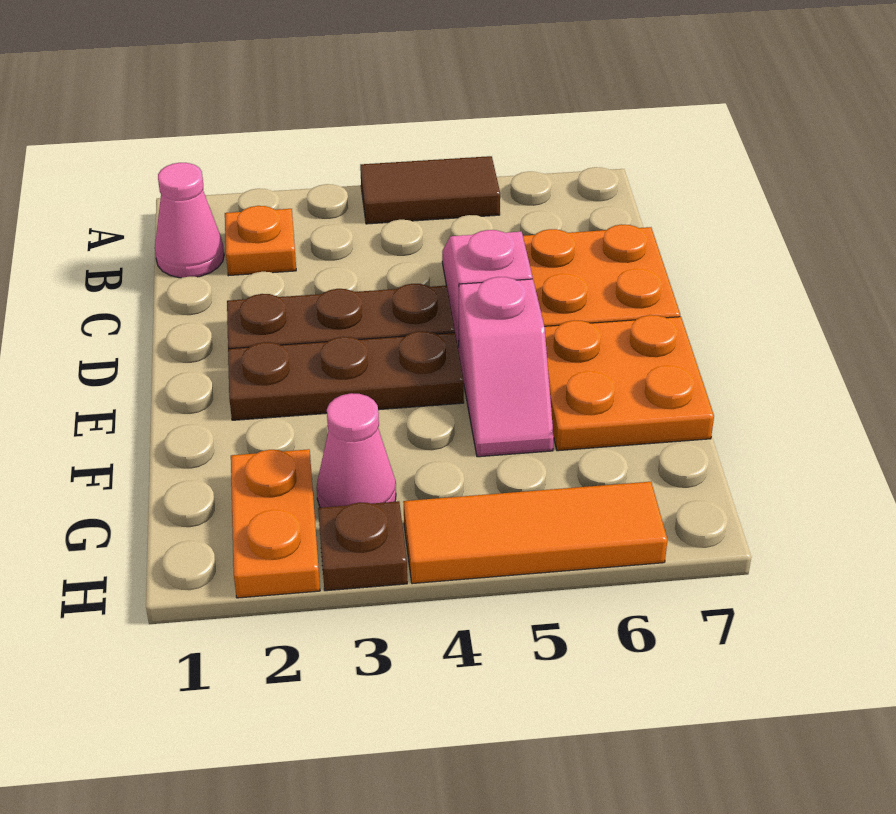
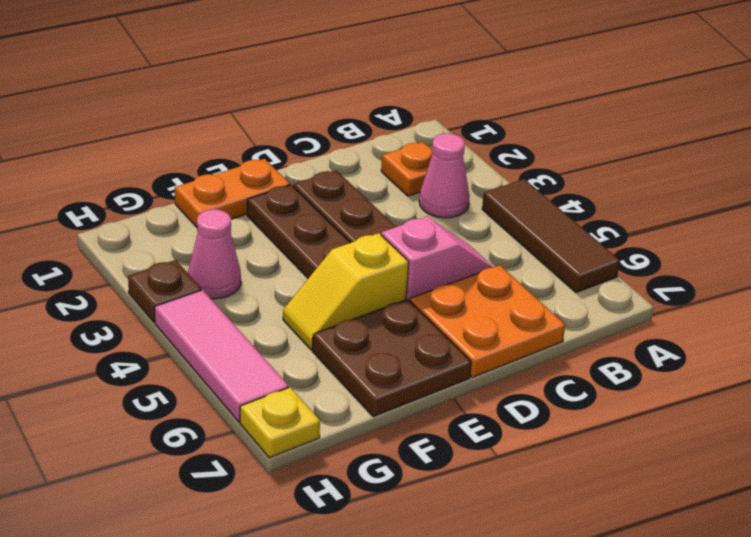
brown tile A4:A5 level 1 -> brown tile A4:A6 level 1
pink cone B1 level 1 -> pink cone B3 level 1
pink slope E5:F5 level 1 top E -> yellow slope E5:F5 level 1 top E
orange plate E6:F7 level 1 -> brown plate E6:F7 level 1
orange plate G2:H2 level 1 -> orange plate E1:F1 level 1
orange tile H4:H6 level 1 -> pink tile H4:H6 level 1
none -> yellow plate H7 level 1

